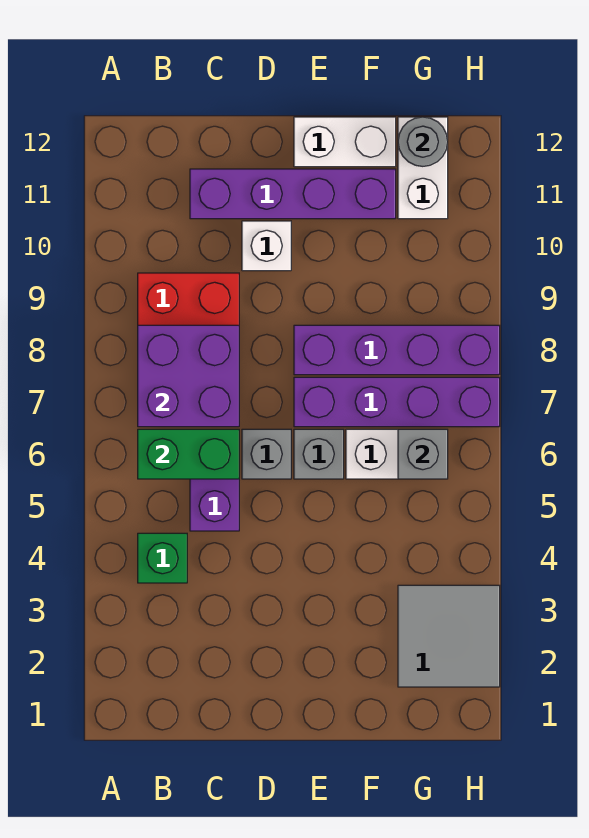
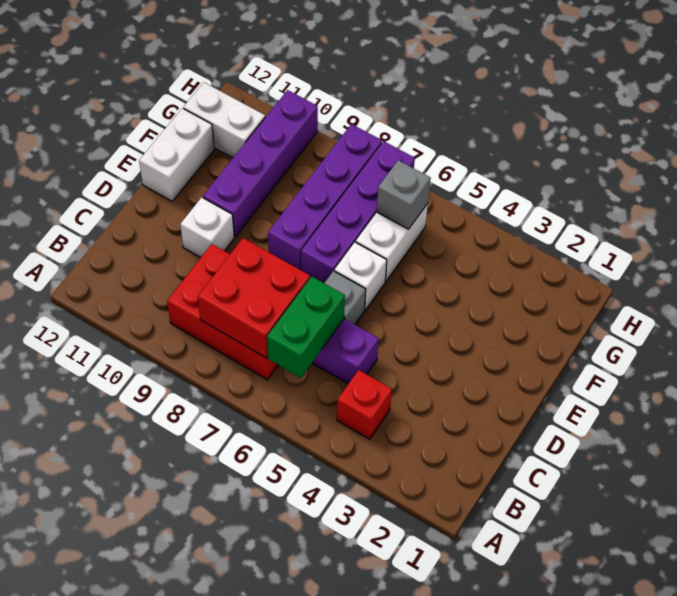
green brick B4 level 1 -> red brick B4 level 1
purple brick B7:C8 level 2 -> red brick B7:C8 level 2
purple brick C11:F11 level 1 -> purple brick E10:H10 level 1
grey brick E6 level 1 -> white brick E6 level 1
grey tile G2:H3 level 1 -> none
grey round brick G12 level 2 -> none

